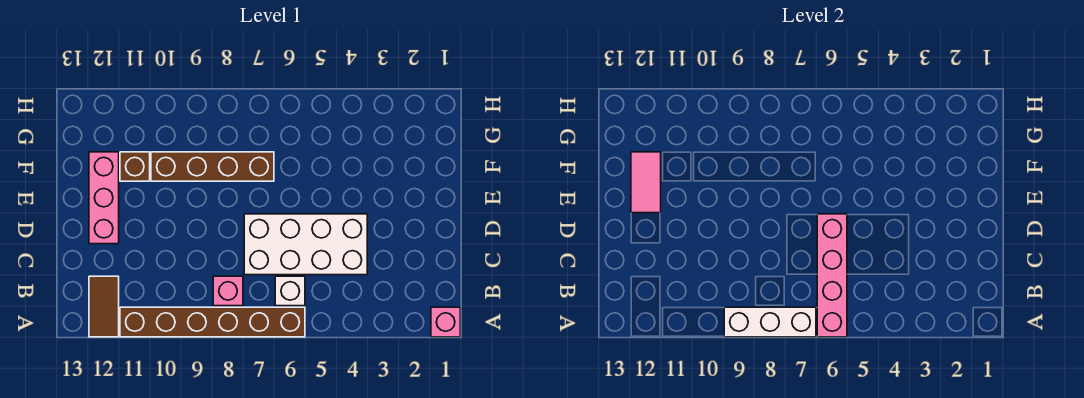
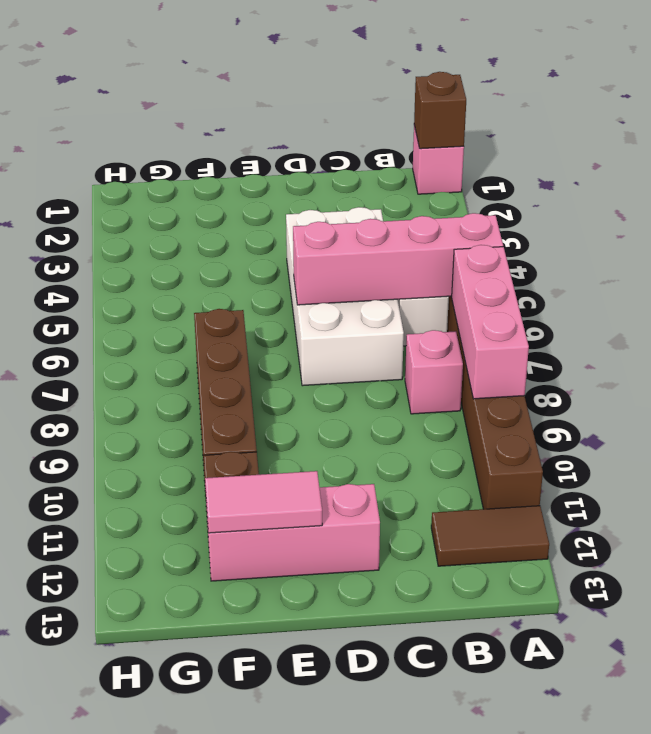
none -> brown brick A1 level 2
white brick A7:A9 level 2 -> pink brick A7:A9 level 2

